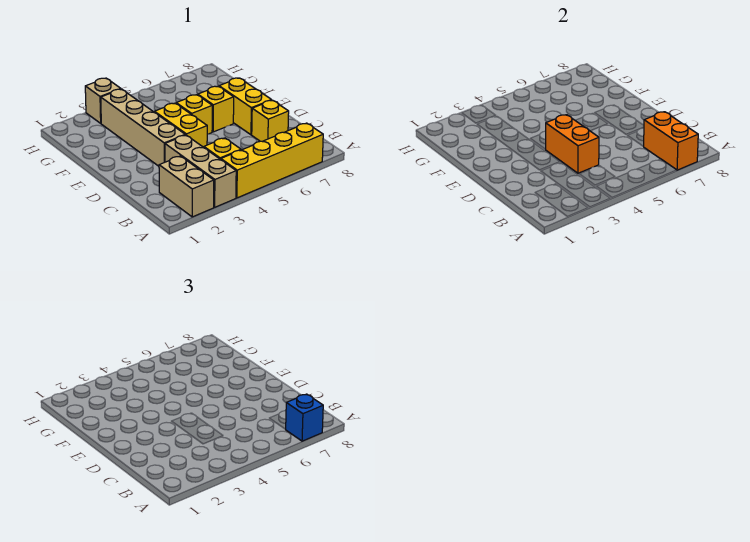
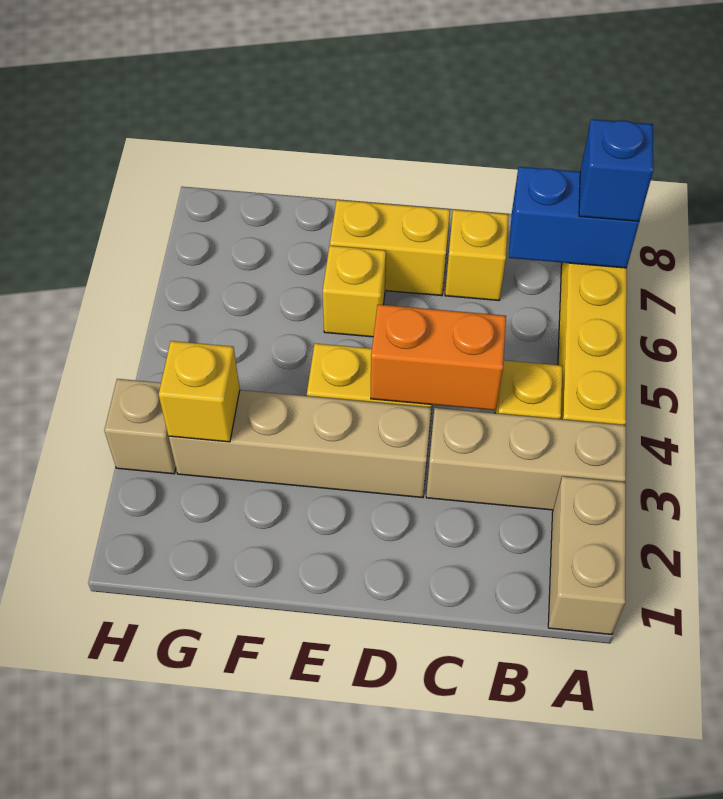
tan brick A2:B2 level 1 -> tan brick A1:A2 level 1
orange brick A7:B7 level 2 -> blue brick A7:B7 level 2
yellow brick E5 level 1 -> yellow brick G3 level 2

